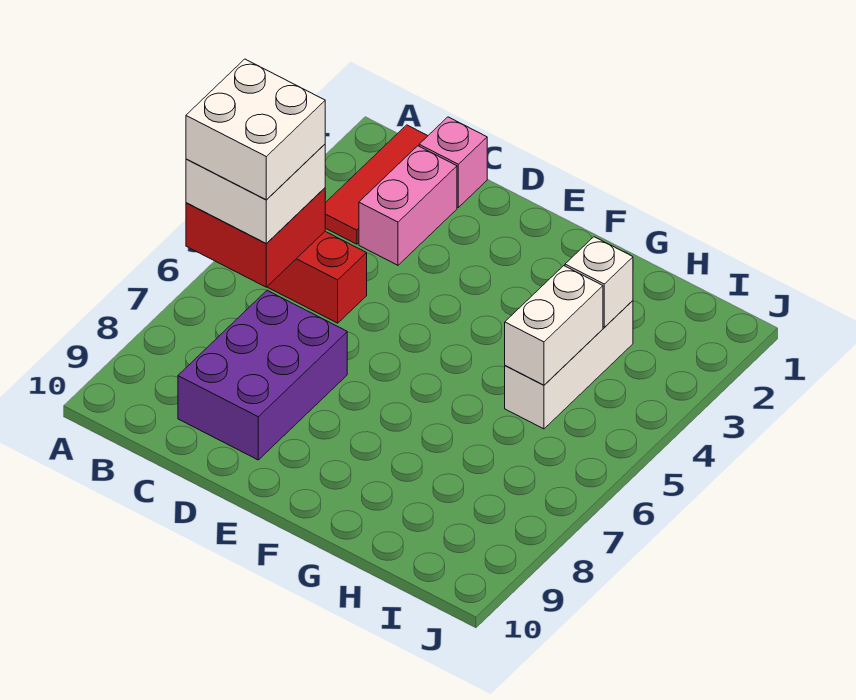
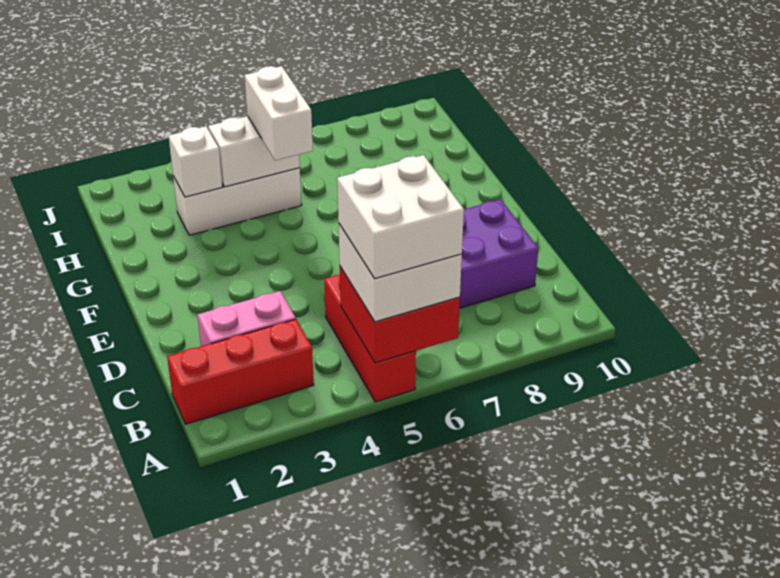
red tile B1:B3 level 1 -> red brick B1:B3 level 1
pink brick C1 level 1 -> none
none -> white brick G5:H5 level 3

